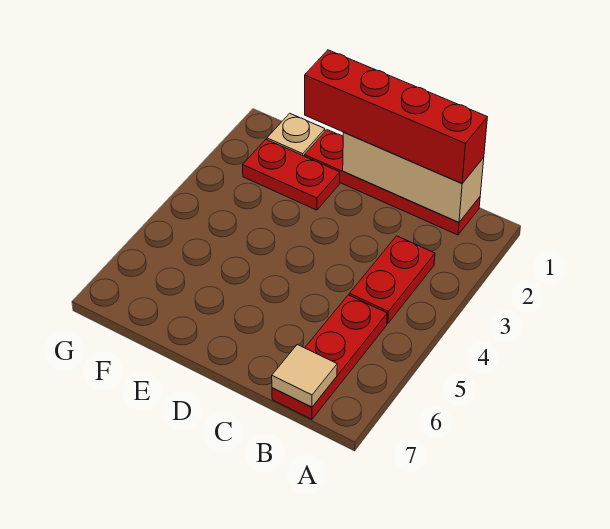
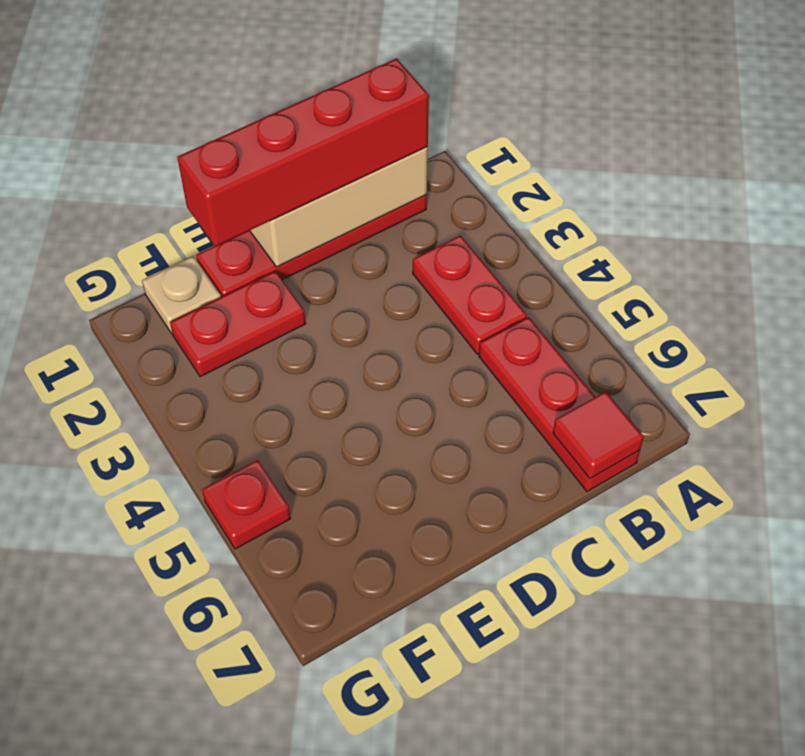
tan tile B7 level 2 -> red tile B7 level 2
none -> red plate G5 level 1

